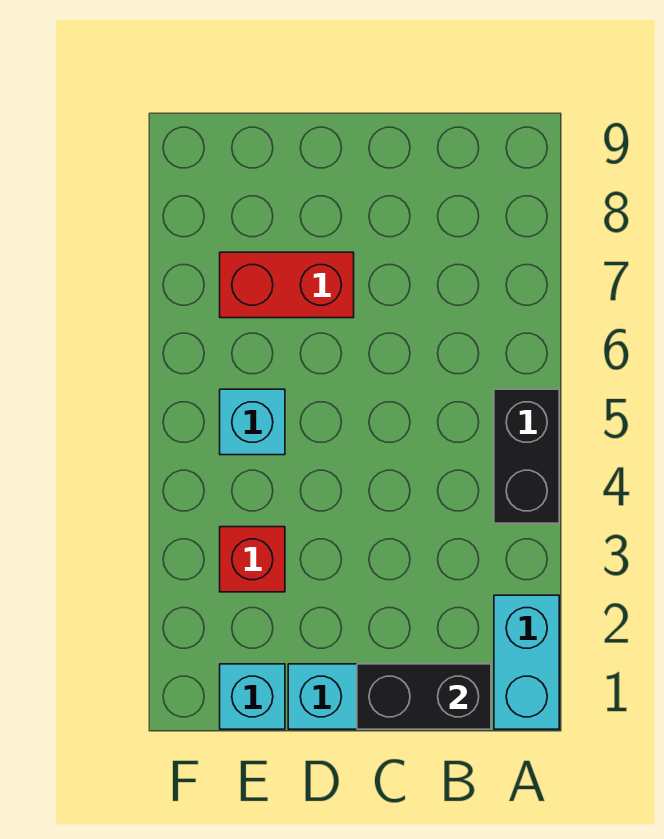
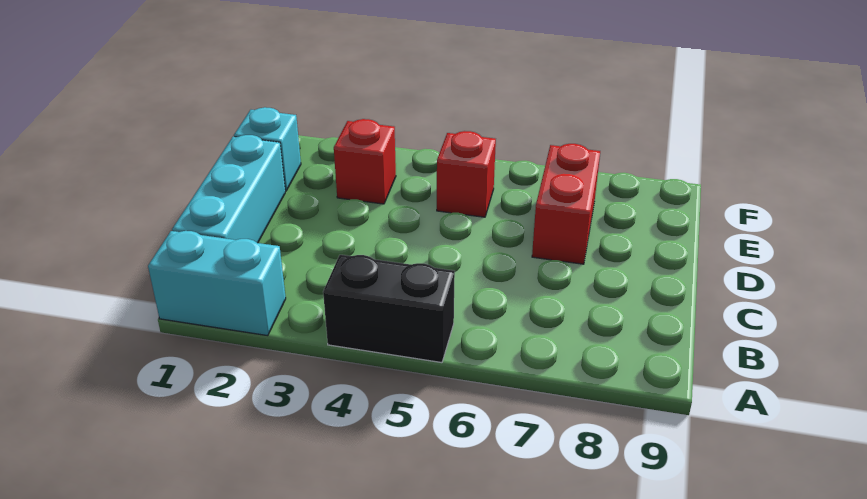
black brick B1:C1 level 2 -> none
cyan brick E5 level 1 -> red brick E5 level 1

